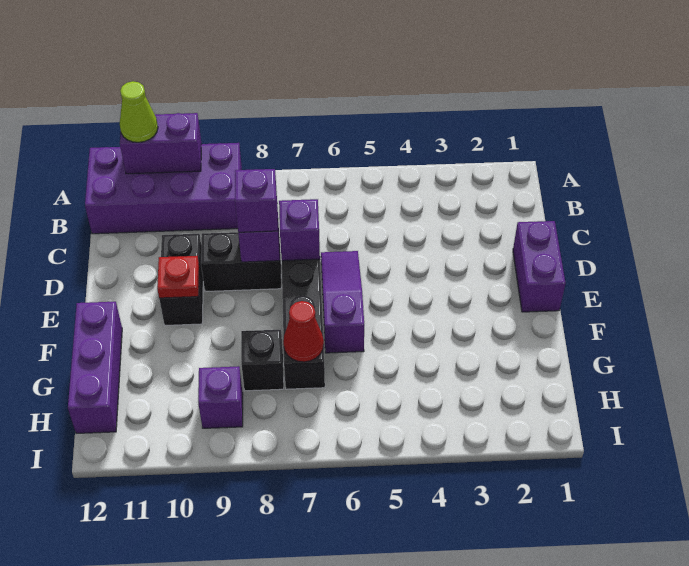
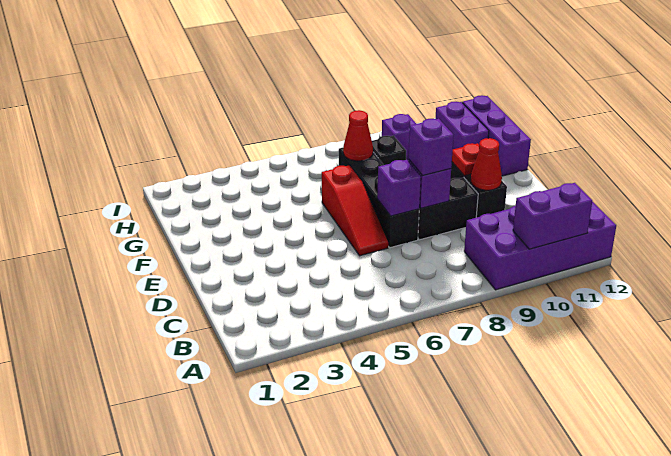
lime cone A11 level 3 -> none
purple brick D1:E1 level 1 -> purple brick G11:H11 level 1
purple slope D6:F6 level 1 top F -> red slope D6:F6 level 1 top F
none -> red cone D10 level 2

